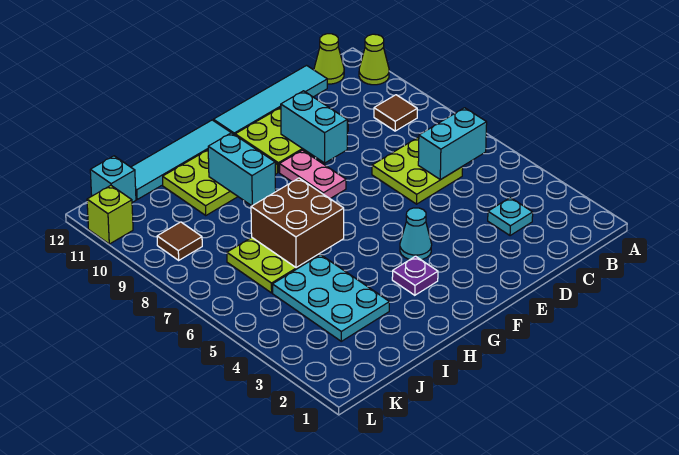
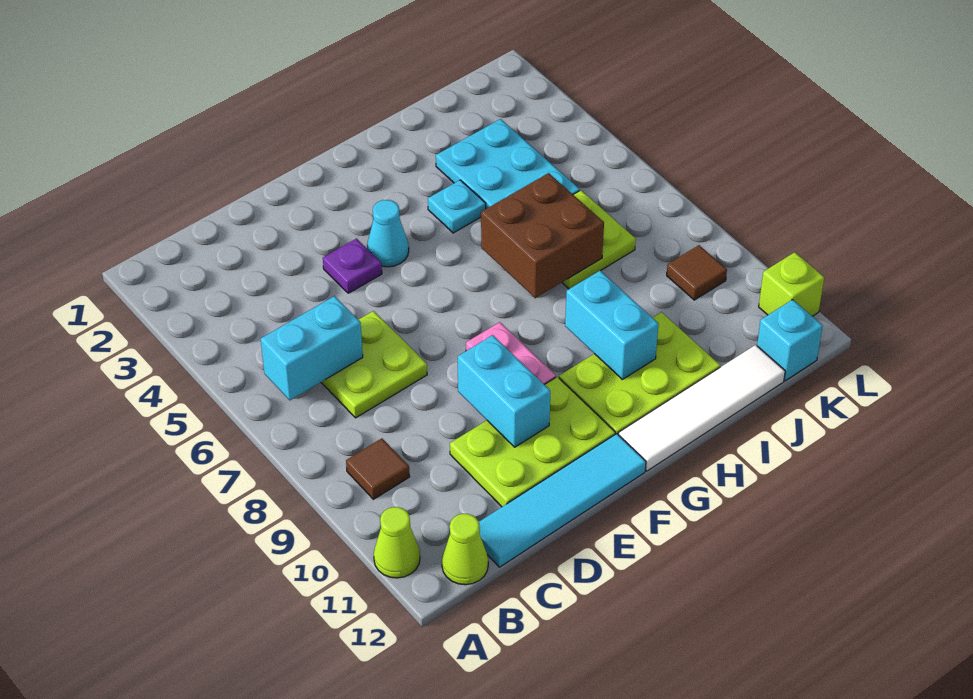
cyan plate C3 level 1 -> cyan plate H4 level 1
purple plate G3 level 1 -> purple plate E4 level 1
cyan tile G12:J12 level 1 -> white tile G12:J12 level 1

